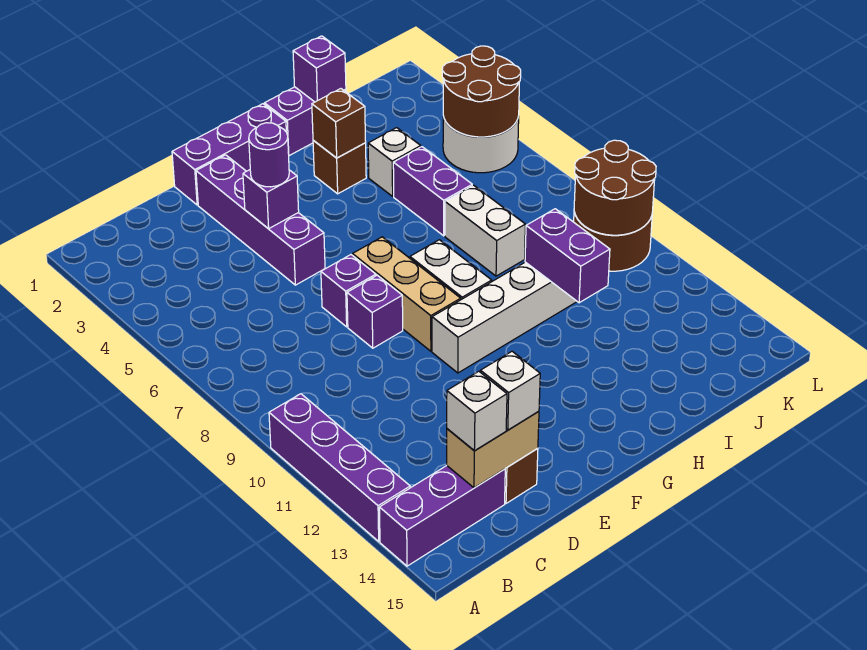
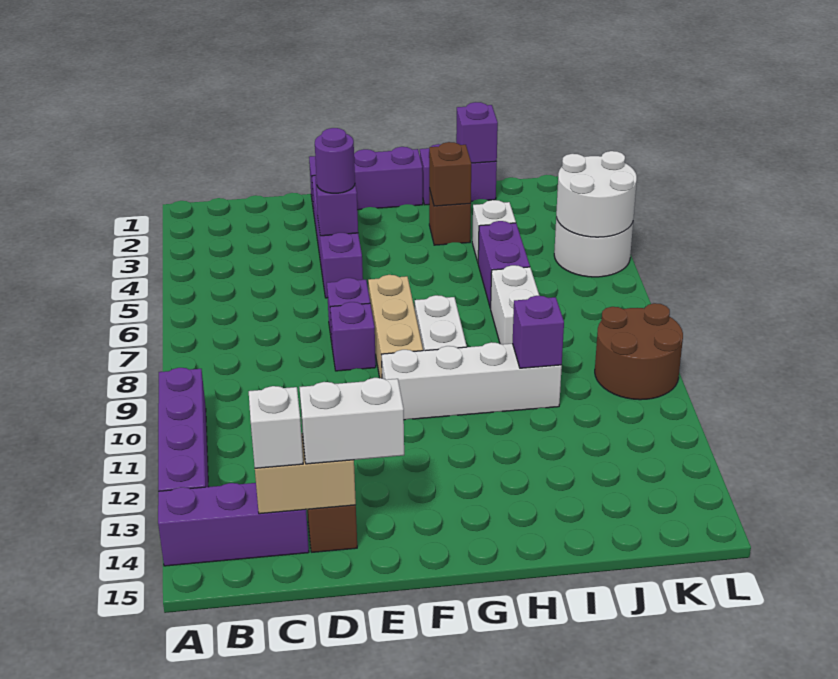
white brick D14 level 3 -> white brick D14:E14 level 3
purple brick I10:I11 level 2 -> purple brick I10 level 2
brown round brick K4:L5 level 2 -> white round brick K4:L5 level 2
brown round brick K9:L10 level 2 -> none

